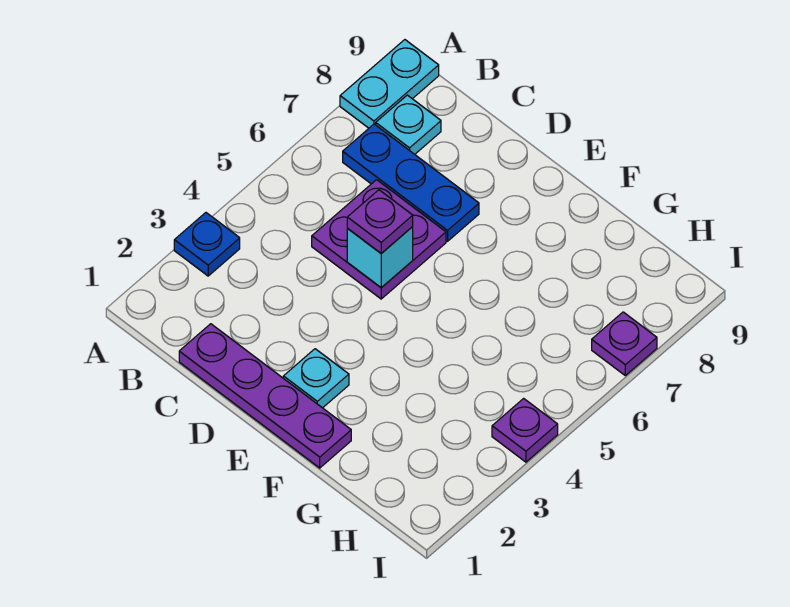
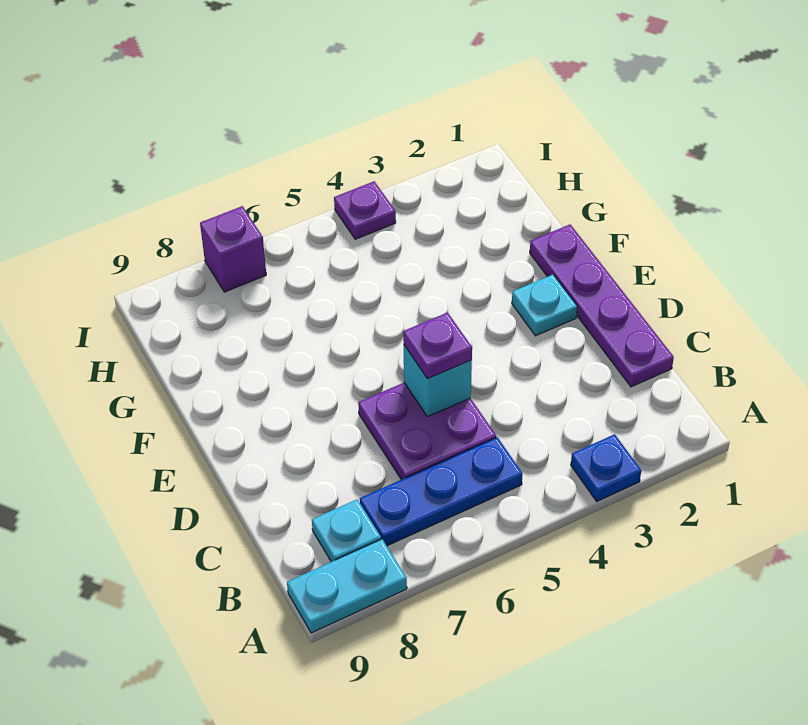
blue plate B7:D7 level 1 -> blue plate B5:B7 level 1
purple plate I7 level 1 -> purple brick I7 level 1

